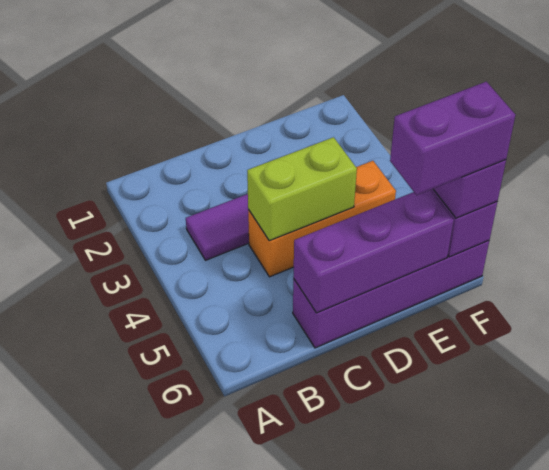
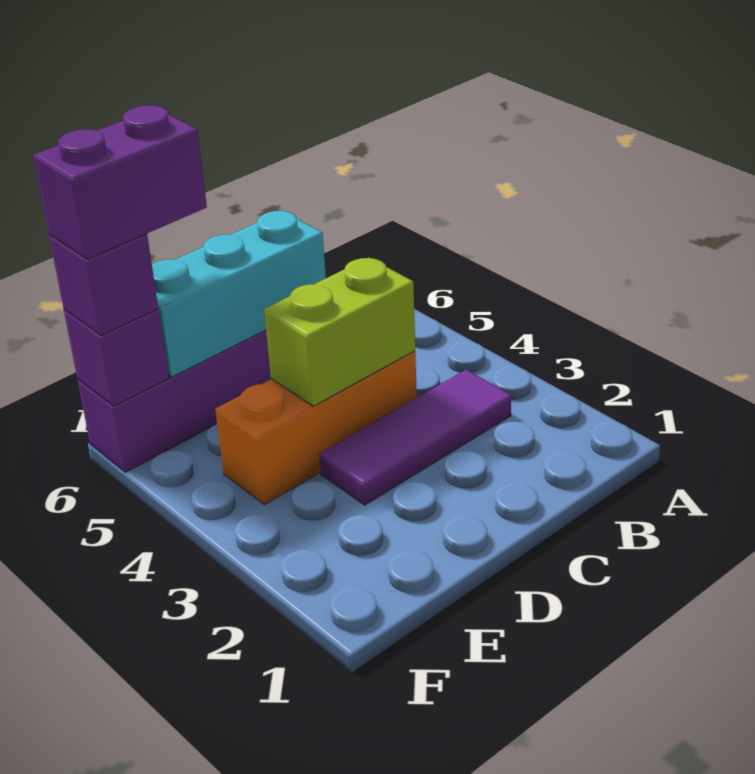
purple brick C6:E6 level 2 -> cyan brick C6:E6 level 2

